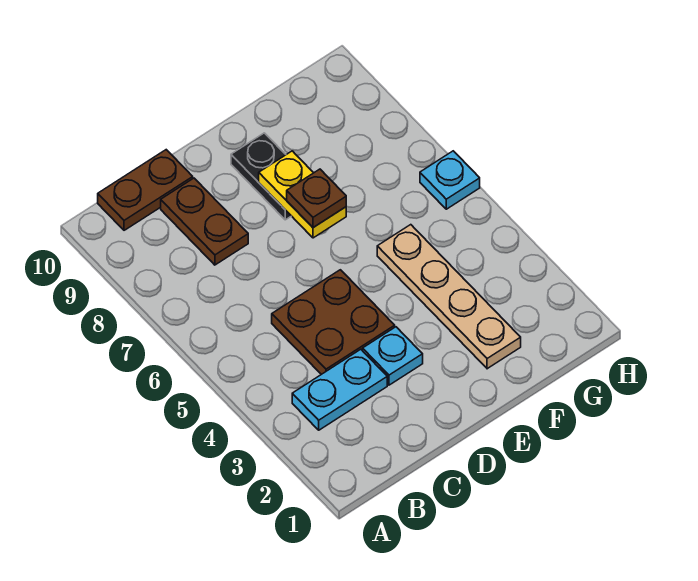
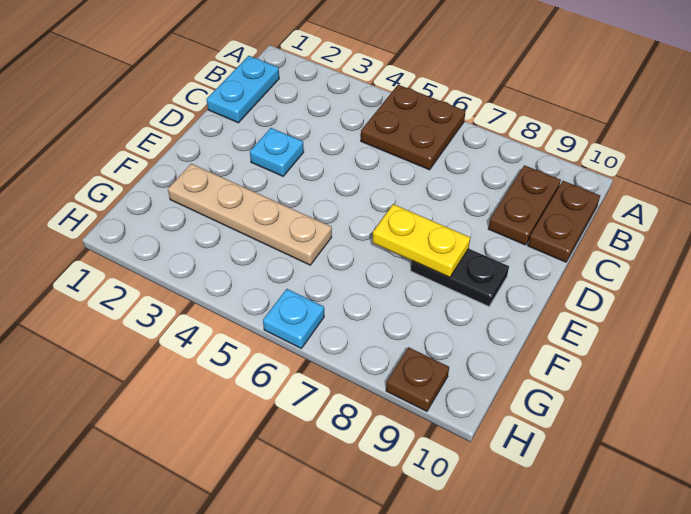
cyan plate B3:C3 level 1 -> cyan plate B1:C1 level 1
brown plate C4:D5 level 1 -> brown plate A5:B6 level 1
brown plate C8:C9 level 1 -> brown plate B9:C9 level 1
brown plate E7 level 3 -> brown plate H9 level 1

